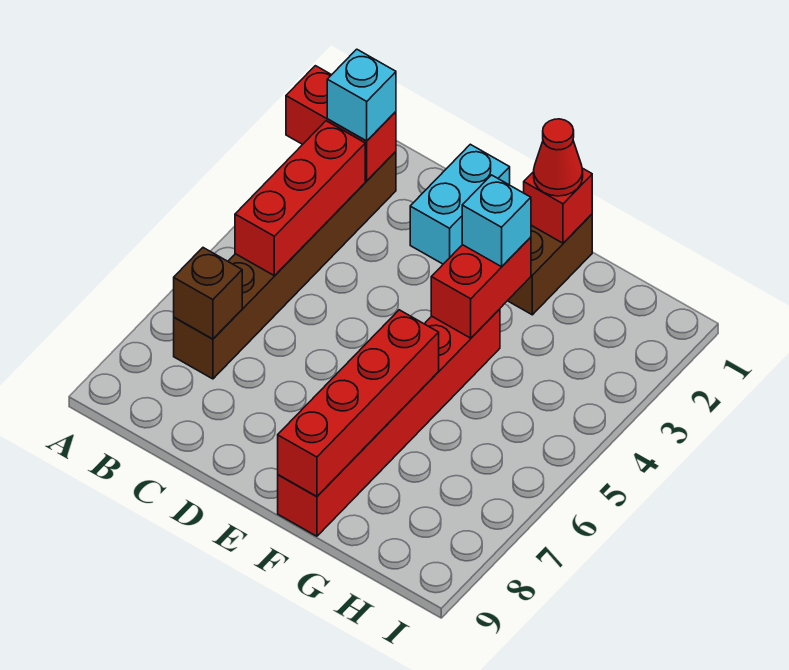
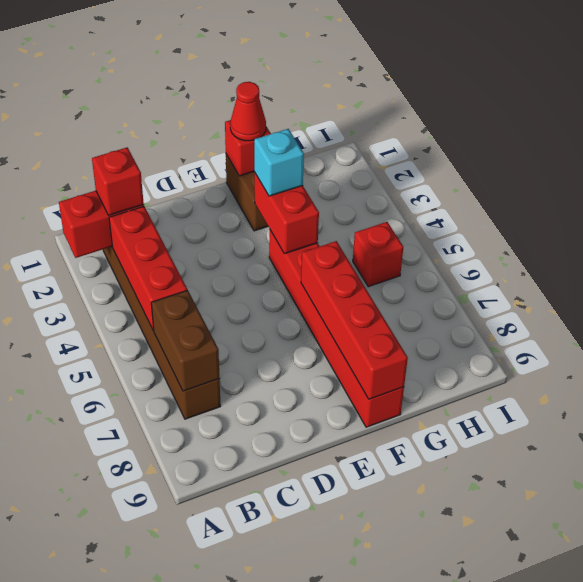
cyan brick B2 level 3 -> red brick B2 level 3
brown brick B7 level 2 -> brown brick B6:B7 level 2
cyan brick D1:D2 level 1 -> none
none -> red brick H5 level 1

